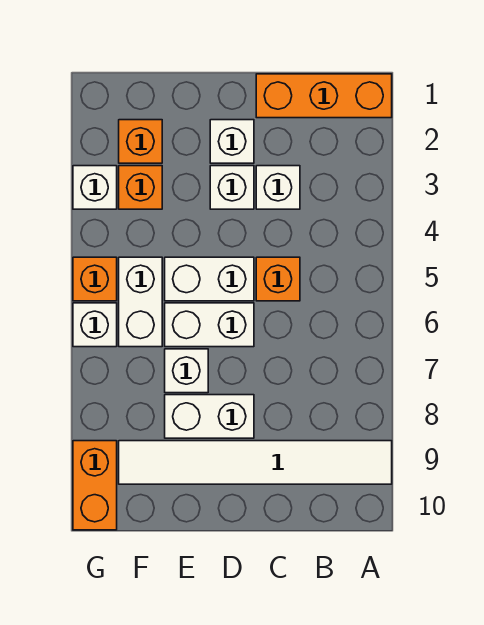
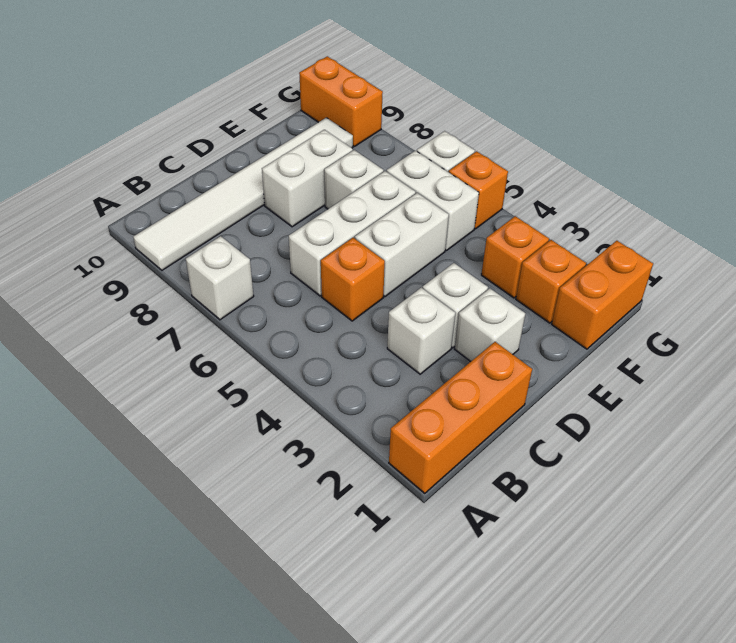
white brick D6:E6 level 1 -> white brick C6:E6 level 1
none -> orange brick F1:G1 level 1
white brick G3 level 1 -> white brick A7 level 1

